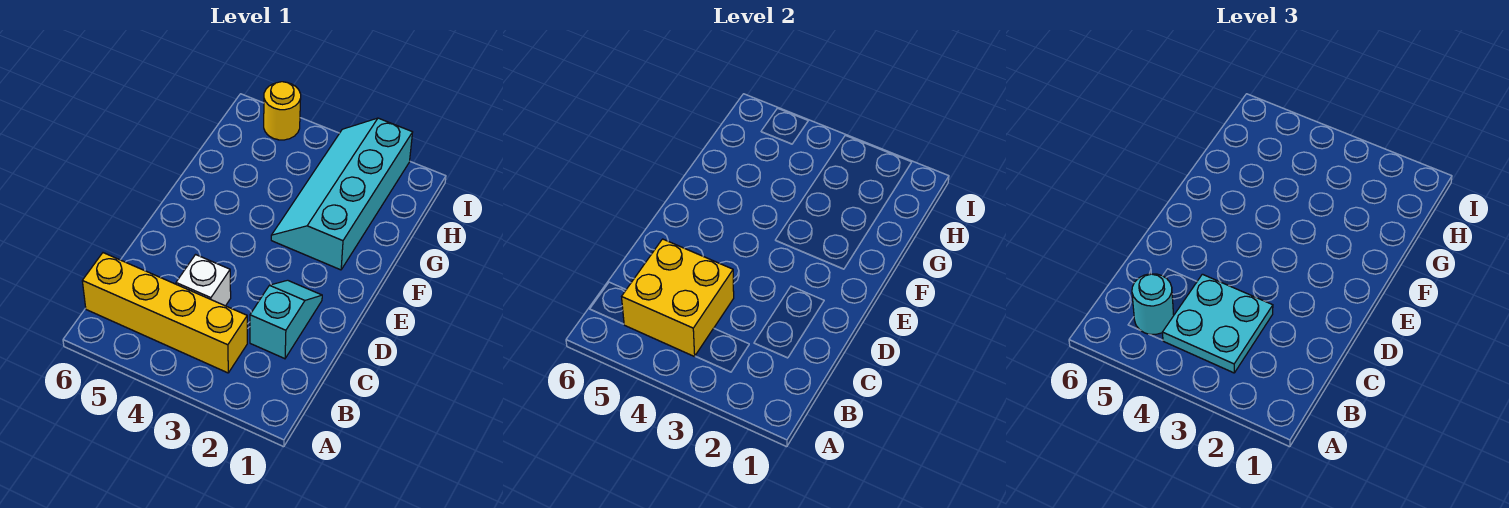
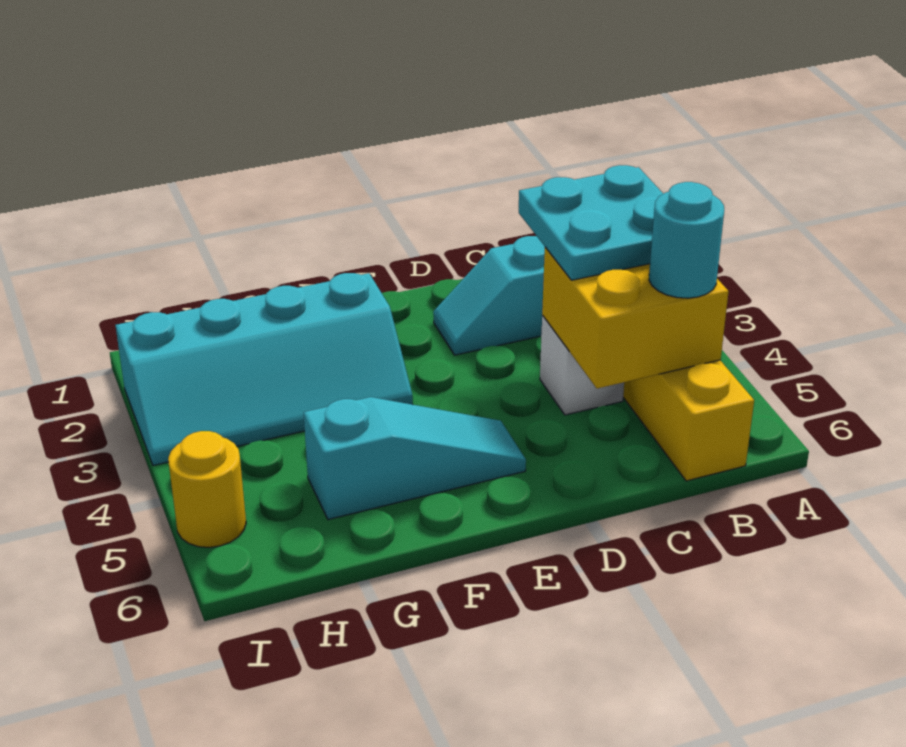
none -> cyan slope E5:G5 level 1 top G

